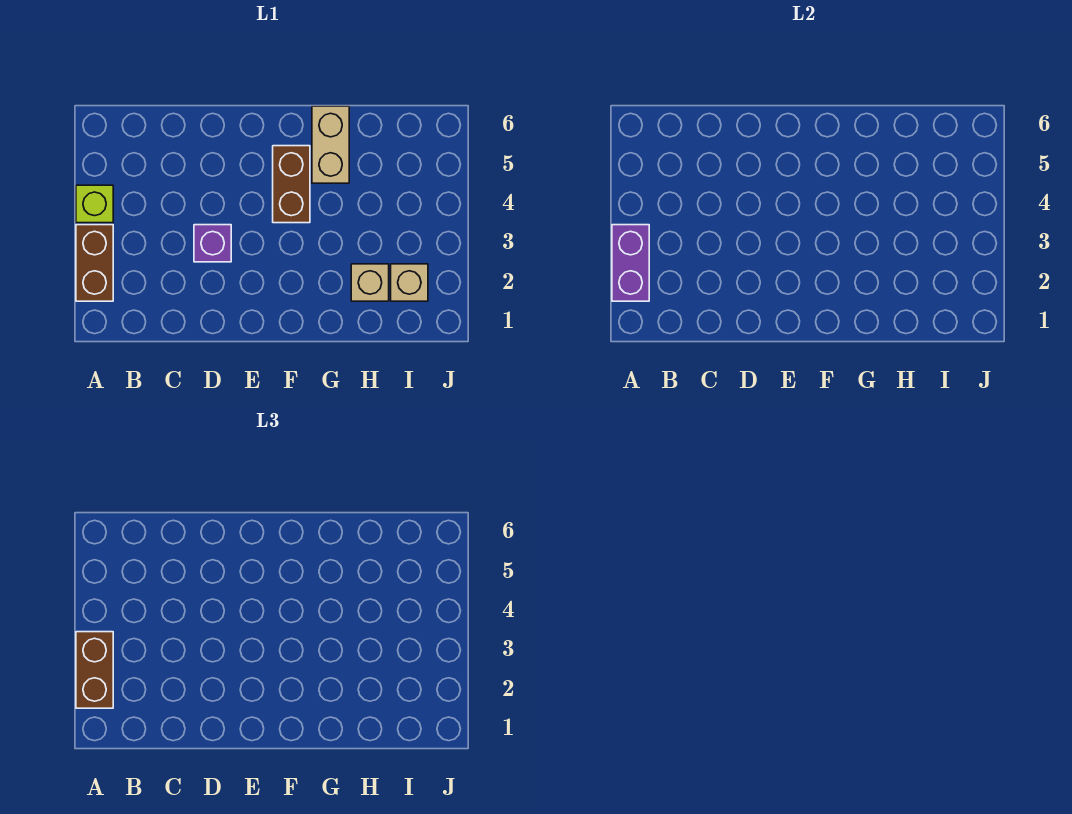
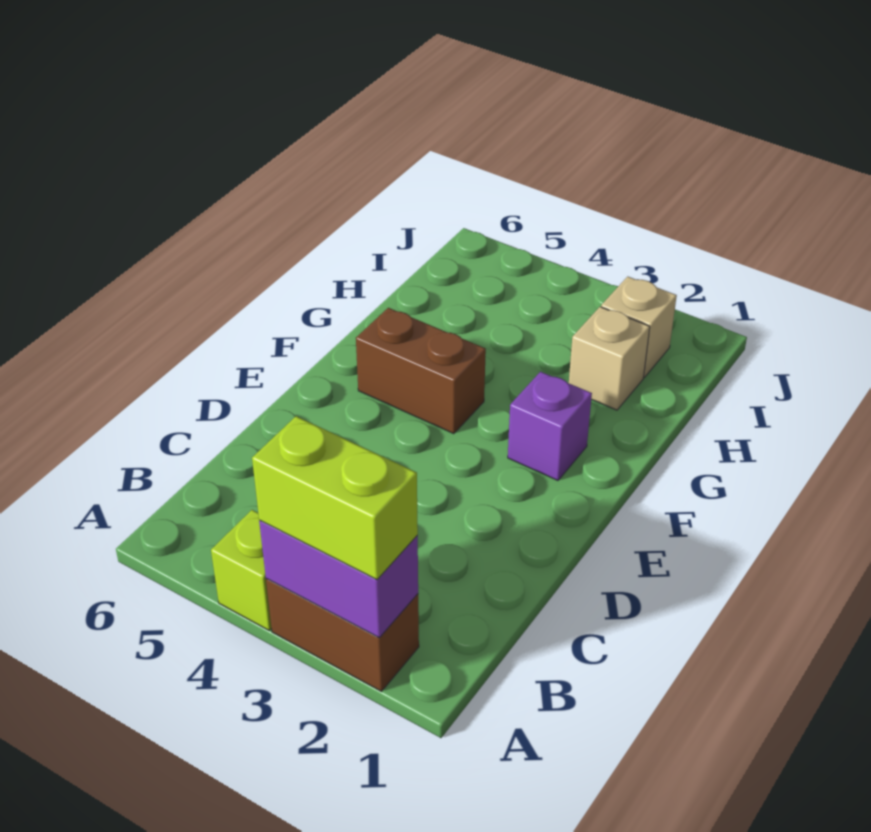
brown brick A2:A3 level 3 -> lime brick A2:A3 level 3
purple brick D3 level 1 -> purple brick F2 level 1
tan brick G5:G6 level 1 -> none

